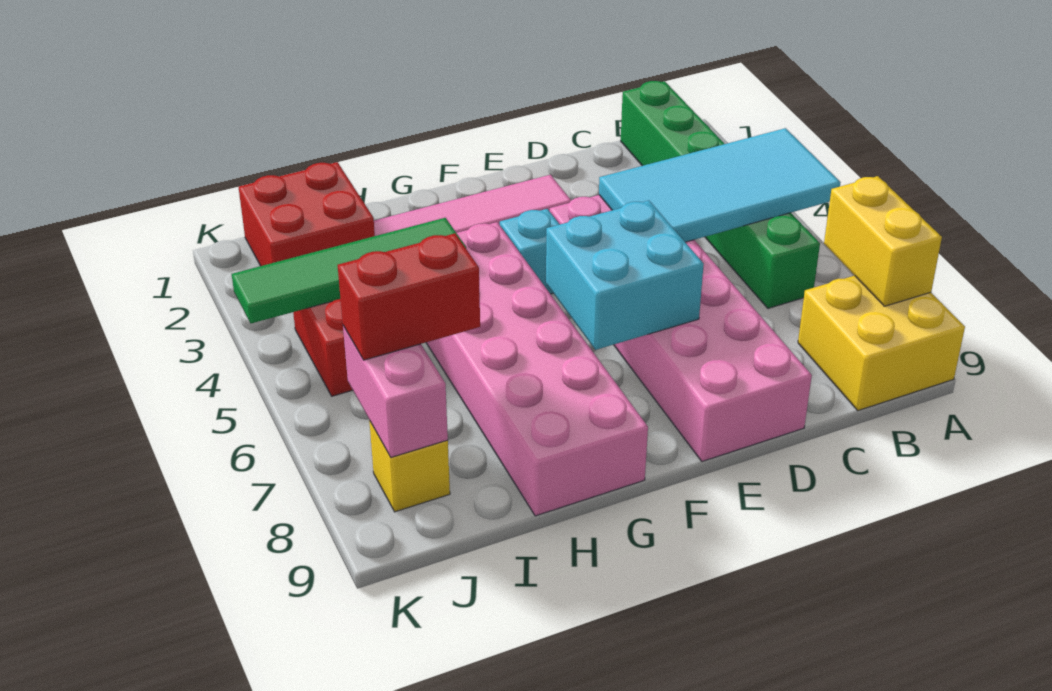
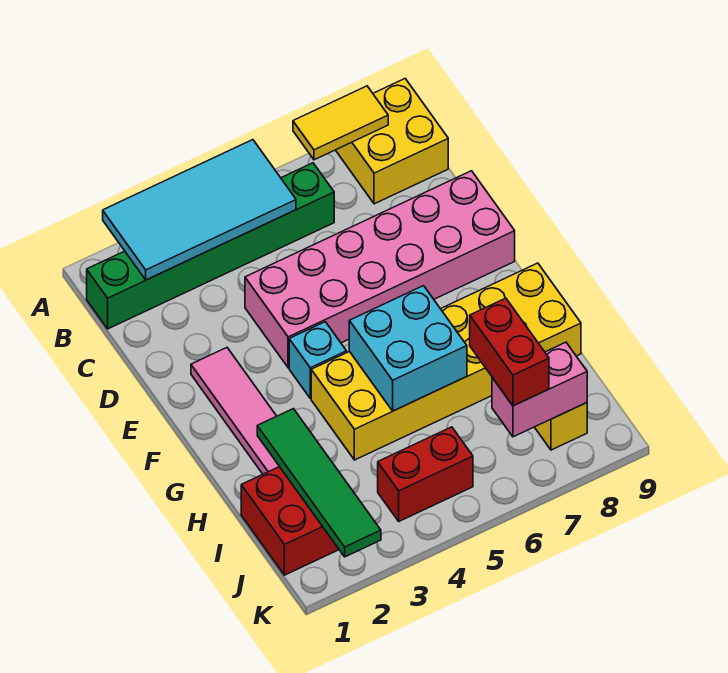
cyan tile A4:D5 level 2 -> cyan tile A2:B5 level 2
yellow brick A7:A8 level 2 -> yellow tile A7:A8 level 2
cyan brick E6:F7 level 2 -> cyan brick G5:H6 level 2
pink brick G4:H9 level 1 -> yellow brick G4:H9 level 1
green tile H4:K4 level 2 -> green tile H2:K2 level 2

